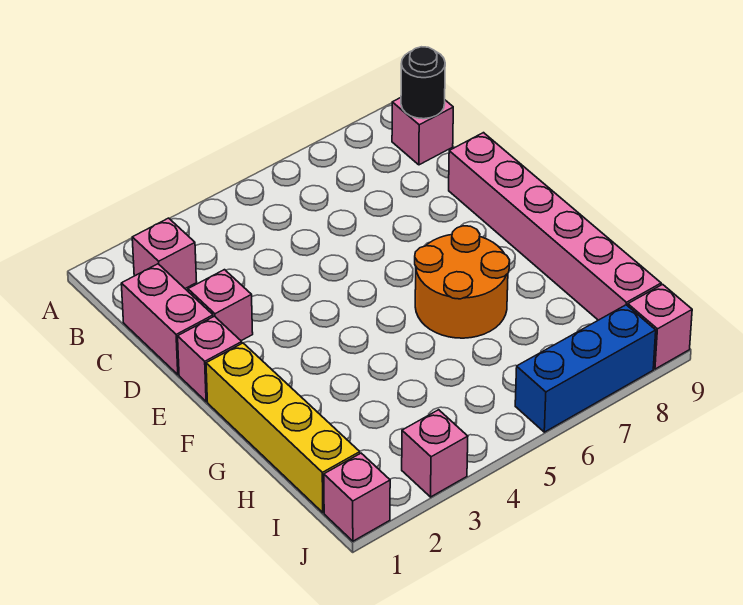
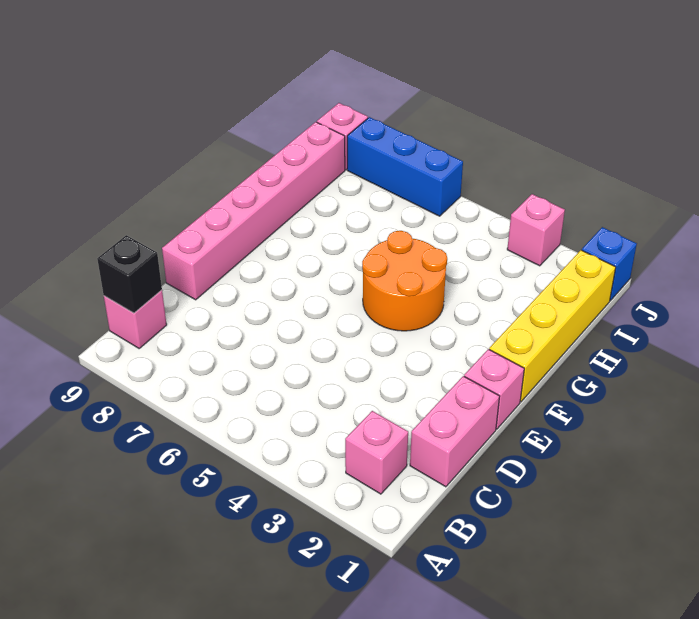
black round brick B9 level 2 -> black brick B9 level 2
pink brick D2 level 1 -> none
orange round brick F6:G7 level 1 -> orange round brick F4:G5 level 1
pink brick J1 level 1 -> blue brick J1 level 1

